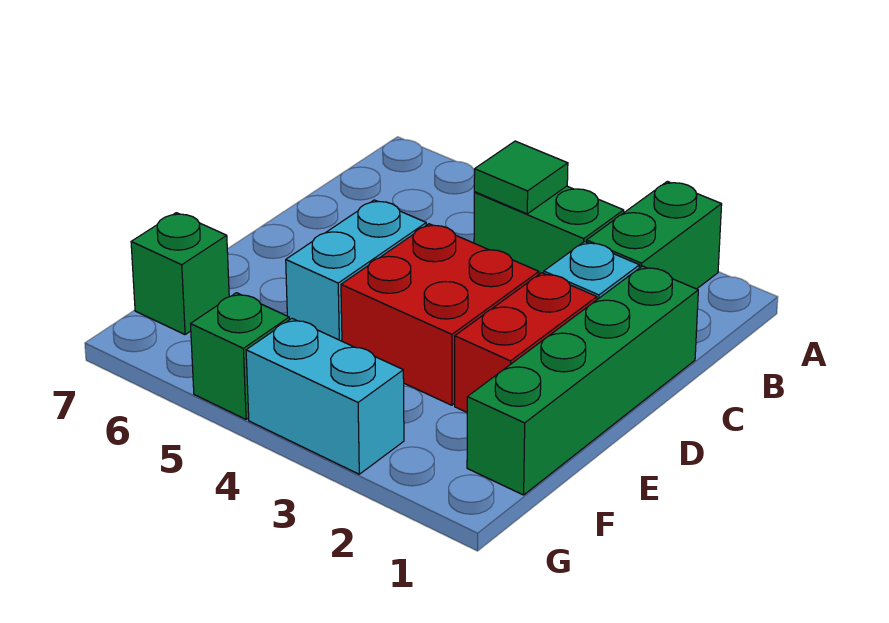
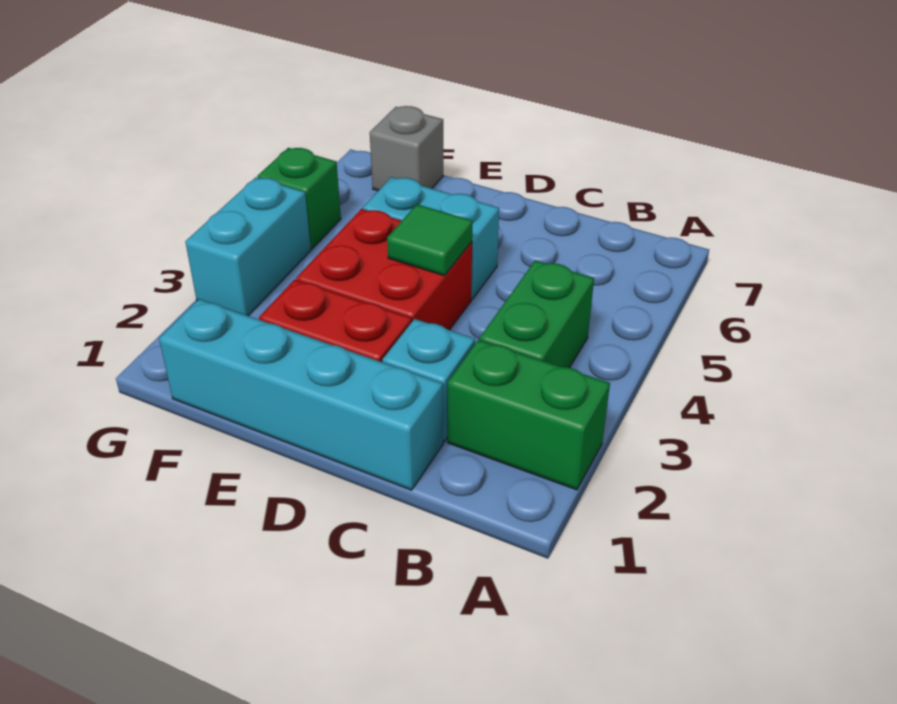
green tile B4 level 2 -> green tile D4 level 2
green brick C1:F1 level 1 -> cyan brick C1:F1 level 1
green brick F7 level 1 -> grey brick F7 level 1

